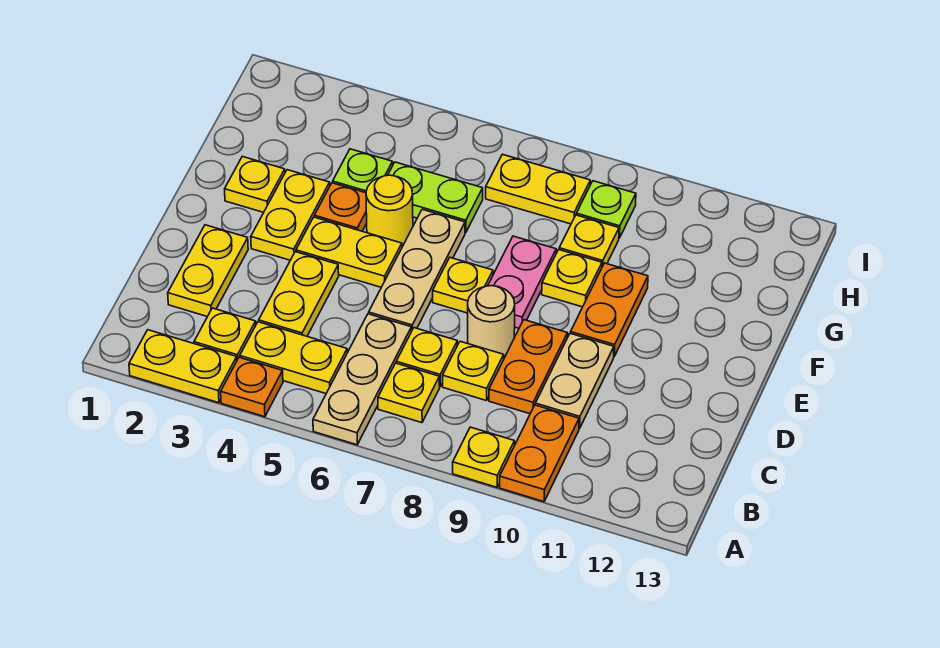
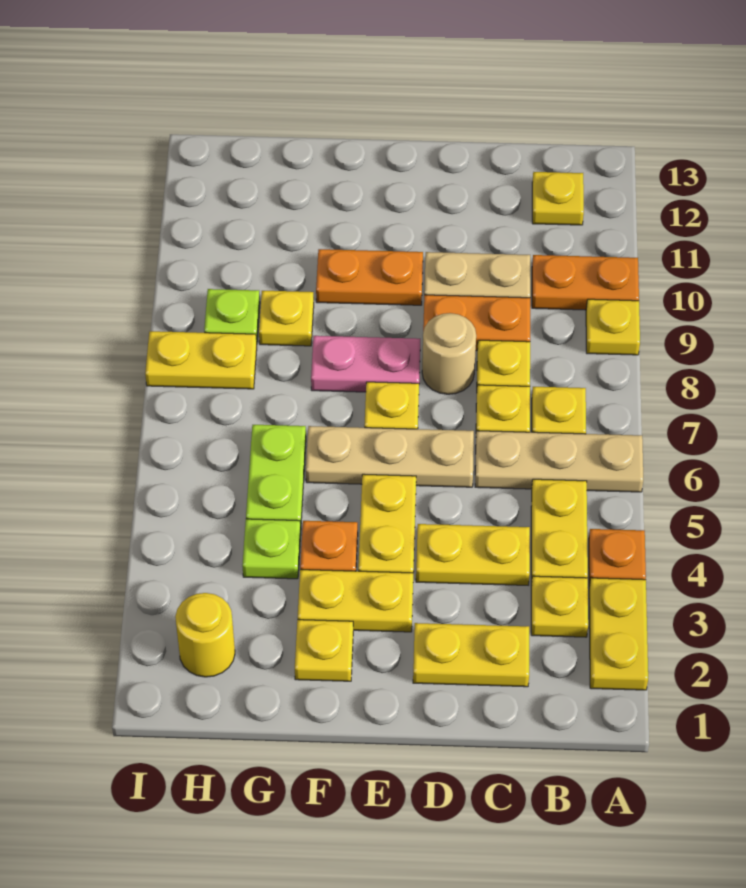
yellow round brick F5 level 1 -> yellow round brick H2 level 1
yellow plate F9 level 1 -> yellow plate B12 level 1
yellow plate H7:H8 level 1 -> yellow plate H8:I8 level 1

